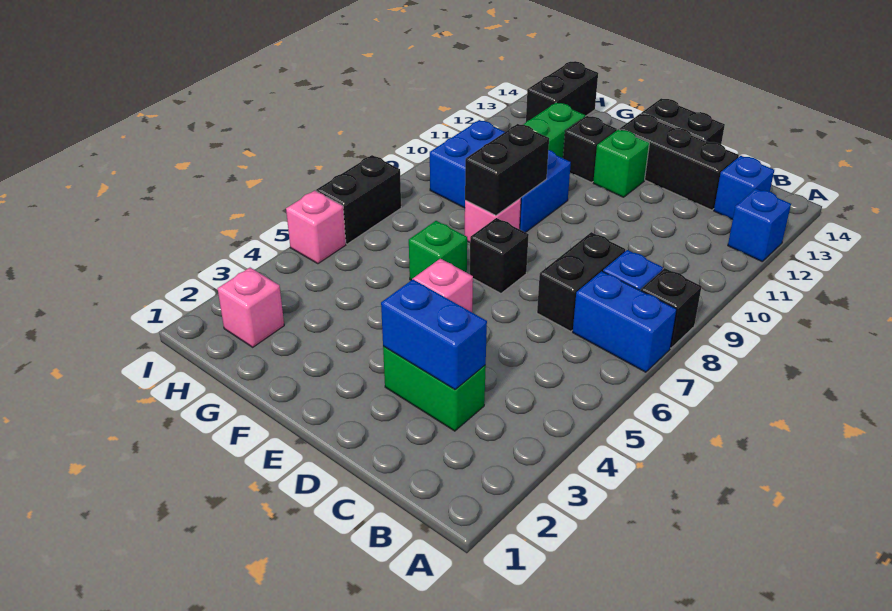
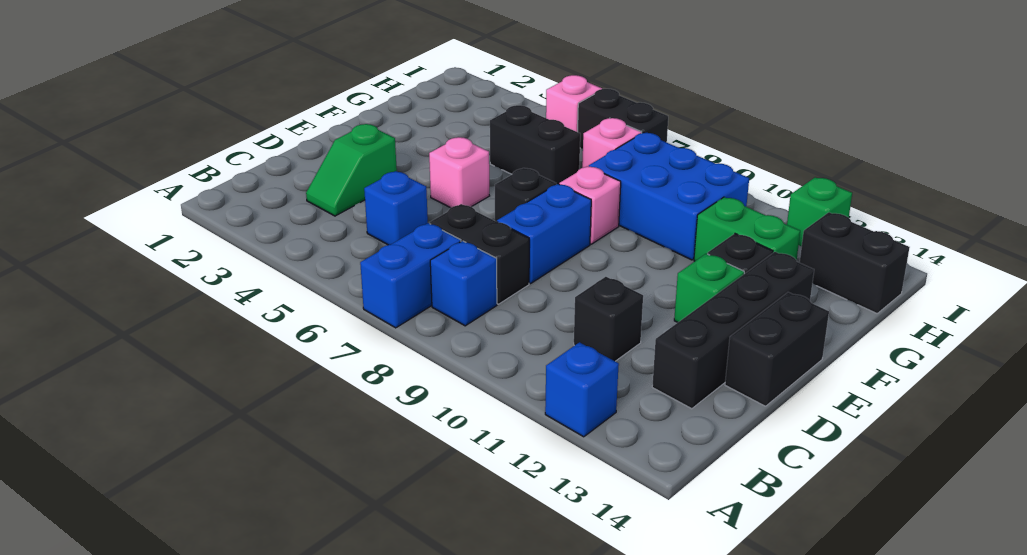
black brick A8 level 1 -> black brick C11 level 1
blue brick B13 level 1 -> blue brick C5 level 1
green brick C3:D3 level 1 -> green slope C3:D3 level 1 top D
blue brick C3:D3 level 2 -> blue brick D8:E8 level 1
black brick C13:E13 level 1 -> black brick C13:F13 level 1
green brick F6 level 1 -> green brick I12 level 1
black brick F8:F9 level 2 -> black brick G5:G6 level 1
blue brick F9:H10 level 1 -> blue brick G8:H10 level 1
pink brick H2 level 1 -> pink brick H7 level 1

